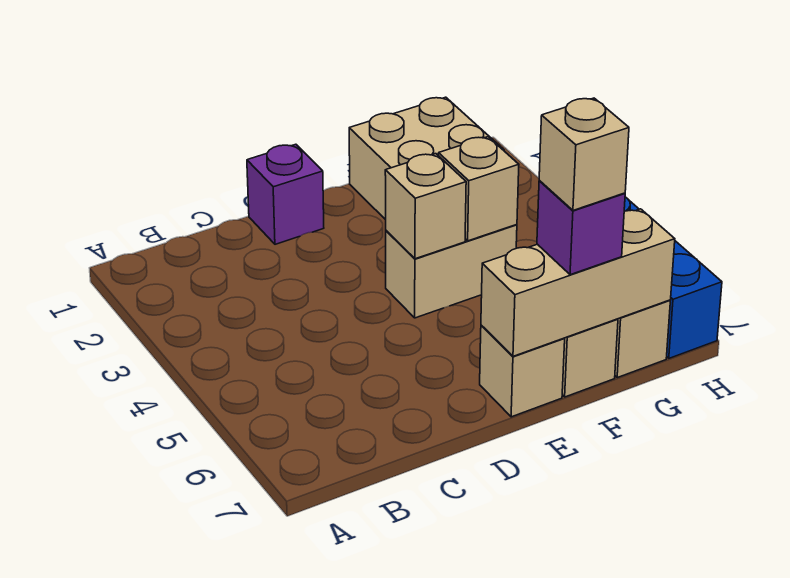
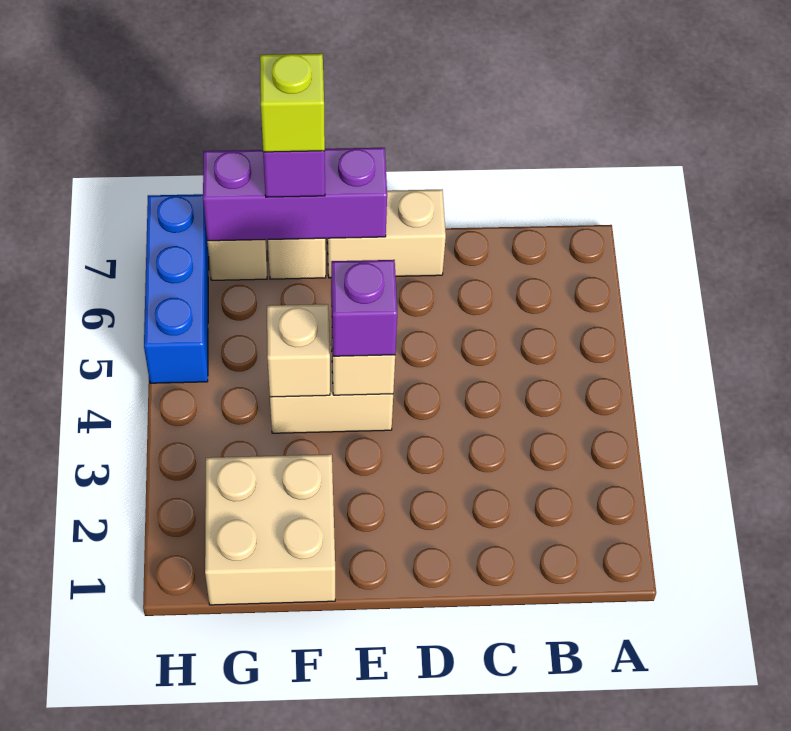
purple brick D1 level 1 -> purple brick E4 level 3
tan brick E7 level 1 -> tan brick D7:E7 level 1
tan brick E7:G7 level 2 -> purple brick E7:G7 level 2
tan brick F7 level 4 -> lime brick F7 level 4

